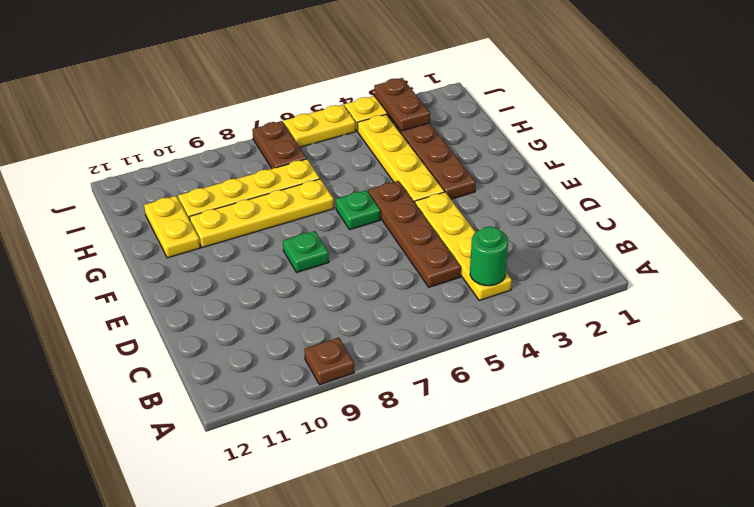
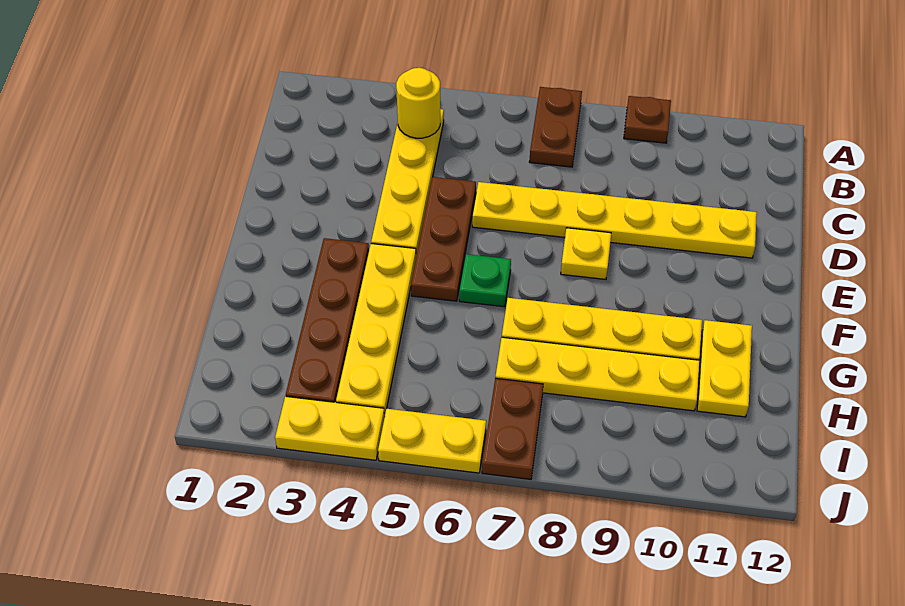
green round brick B4 level 2 -> yellow round brick B4 level 2
brown plate C5:F5 level 1 -> brown plate D5:F5 level 1
none -> yellow plate D6:D11 level 1
green plate E8 level 1 -> yellow plate E8 level 1
brown plate I3:J3 level 2 -> brown plate A7:B7 level 1

